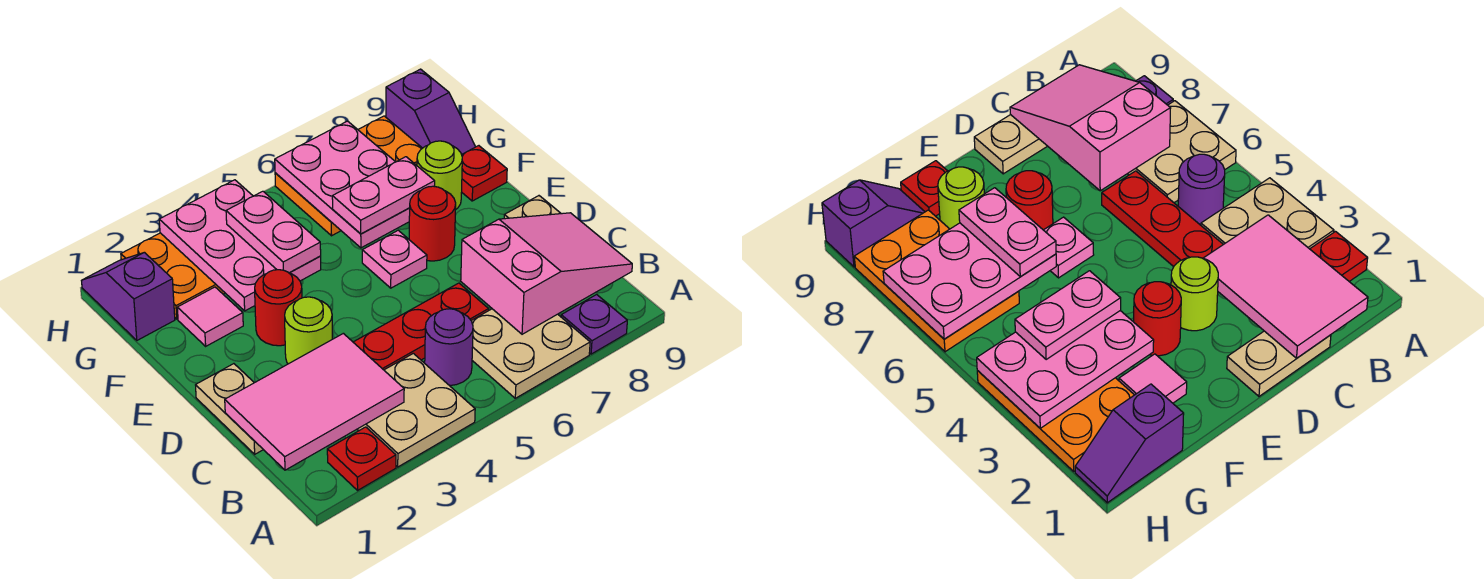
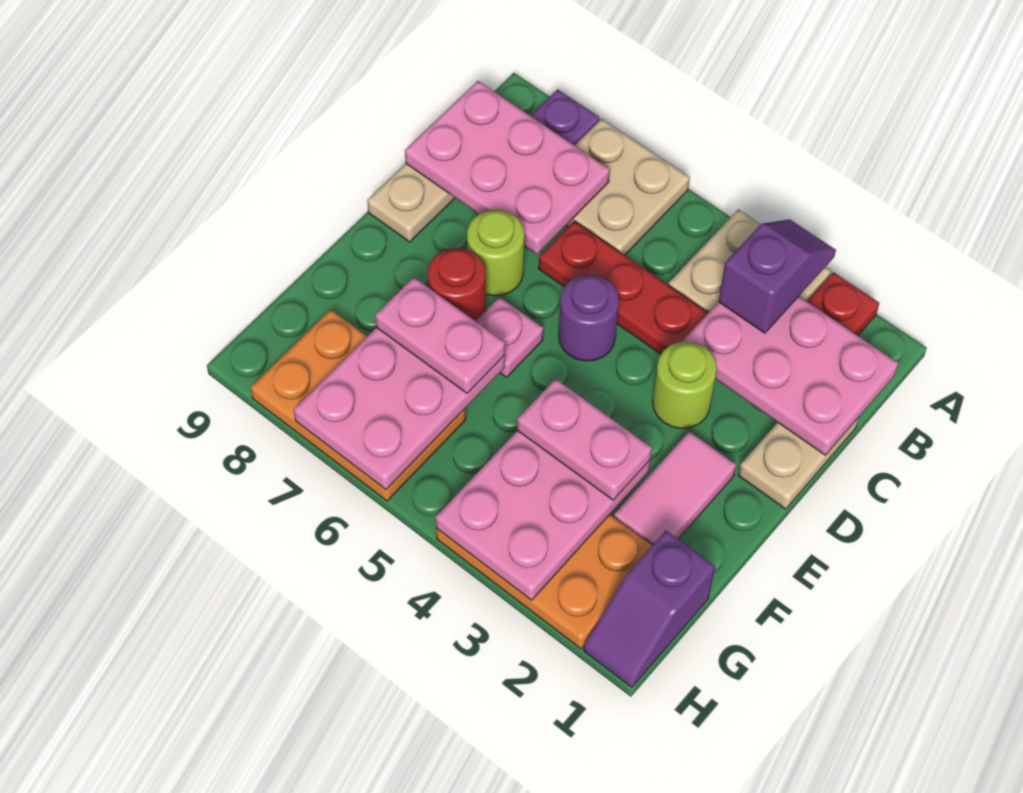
pink tile B1:C3 level 2 -> pink plate B1:C3 level 2
purple round brick B5 level 1 -> purple round brick D5 level 1
pink slope B7:C9 level 2 top 7 -> pink plate B7:C9 level 2
red round brick E3 level 1 -> none
pink tile F2 level 1 -> pink tile E2:F2 level 1
pink plate F4:G4 level 3 -> pink plate F3:F4 level 3
lime round brick F8 level 1 -> lime round brick D7 level 1
red plate F9 level 1 -> none
purple slope G9:H9 level 1 top H -> purple slope A3:B3 level 3 top B

